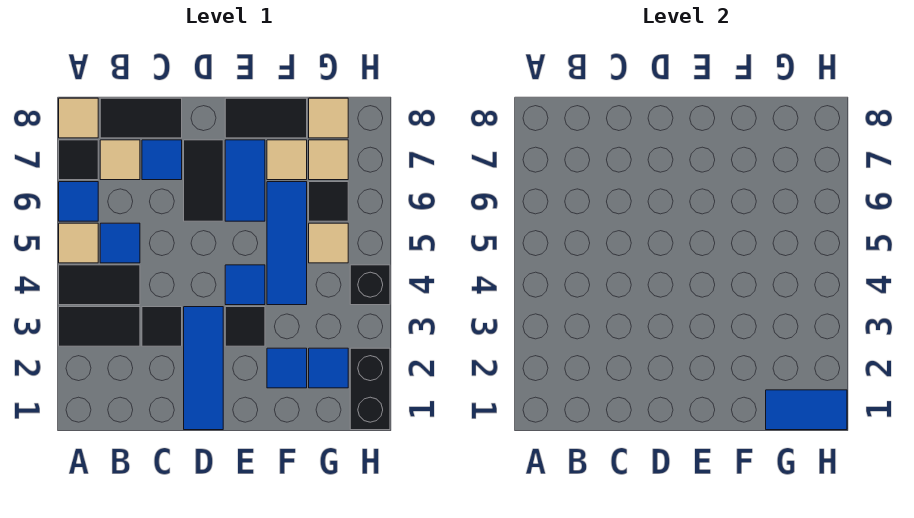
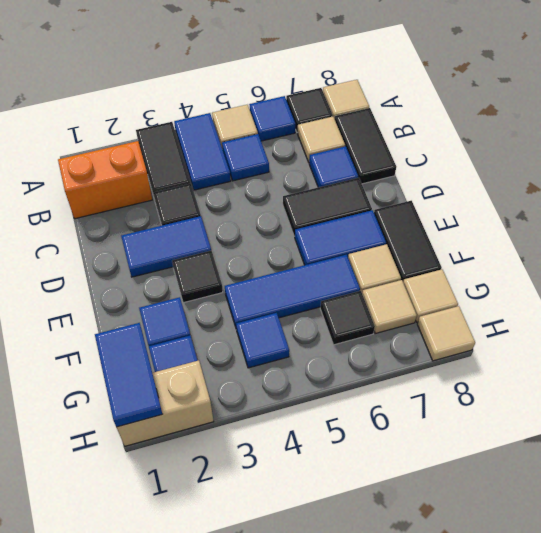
black tile A4:B4 level 1 -> blue tile A4:B4 level 1
none -> orange brick B1:B2 level 1
blue tile D1:D3 level 1 -> blue tile D2:D3 level 1
blue tile E4 level 1 -> blue tile G4 level 1
tan tile G5 level 1 -> tan tile H8 level 1
black brick H1:H2 level 1 -> tan brick H1:H2 level 1
black brick H4 level 1 -> none

